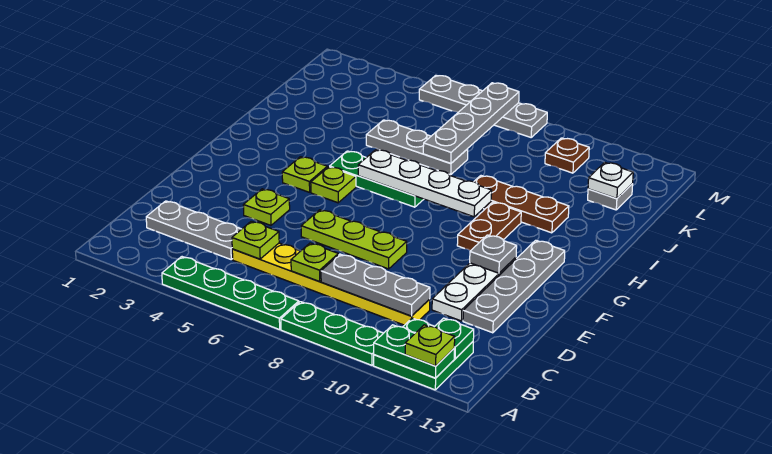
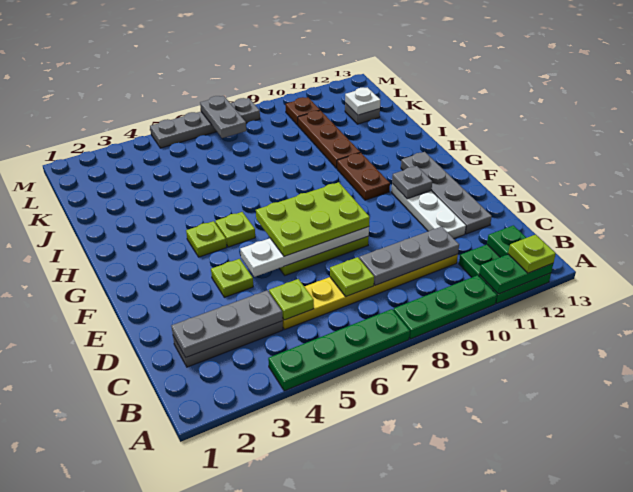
none -> lime plate E6:F8 level 3
green plate H5:H7 level 1 -> none
white plate H6:H9 level 2 -> white plate E5:E8 level 2
brown plate I9:I11 level 1 -> brown plate I10:K10 level 1
grey plate J5:J7 level 1 -> grey plate C2:C4 level 2
grey plate J7:M7 level 2 -> grey plate L7:M7 level 2

